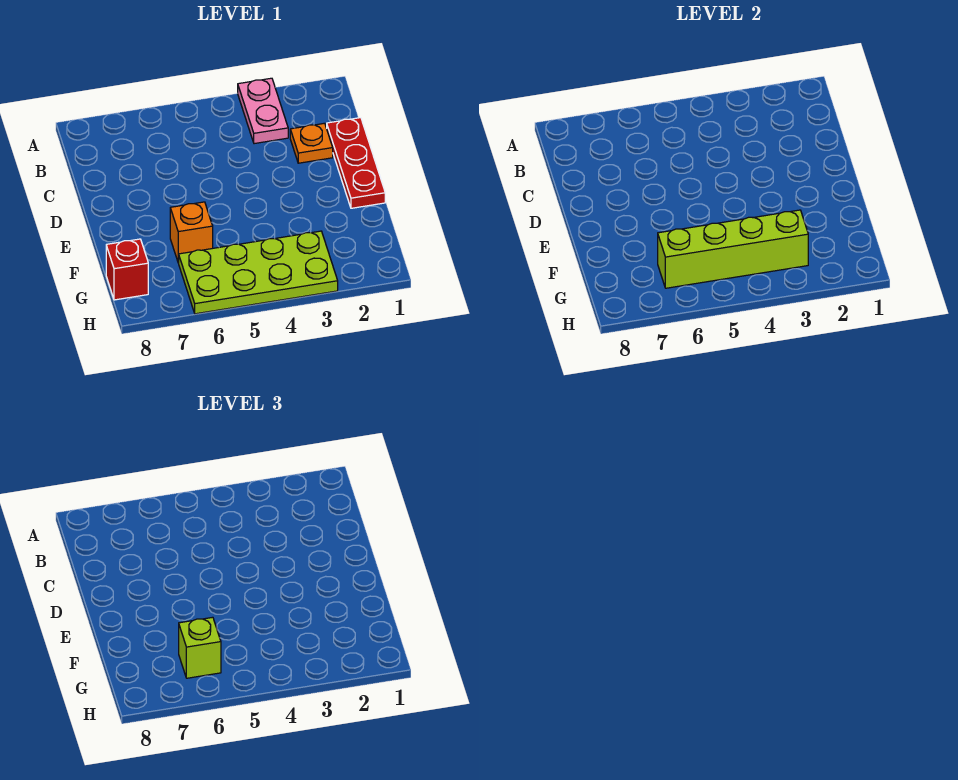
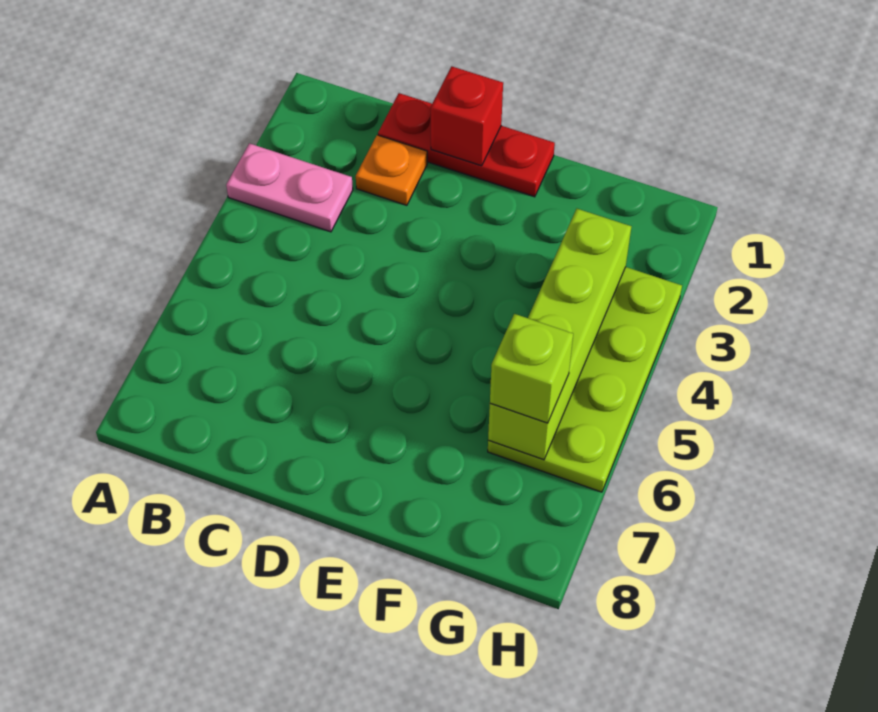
orange brick F6 level 1 -> none
red brick G8 level 1 -> red brick D1 level 2

